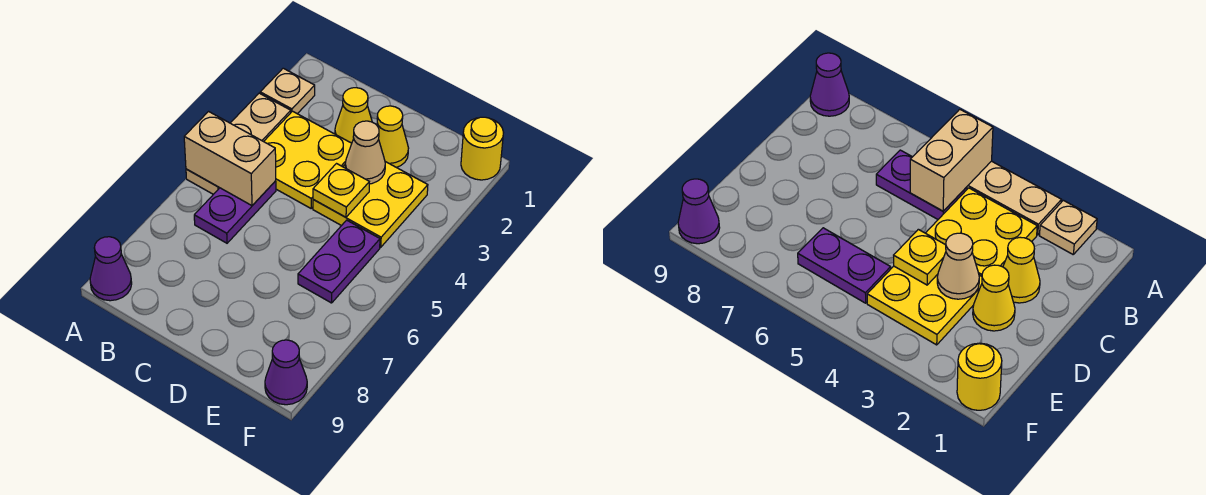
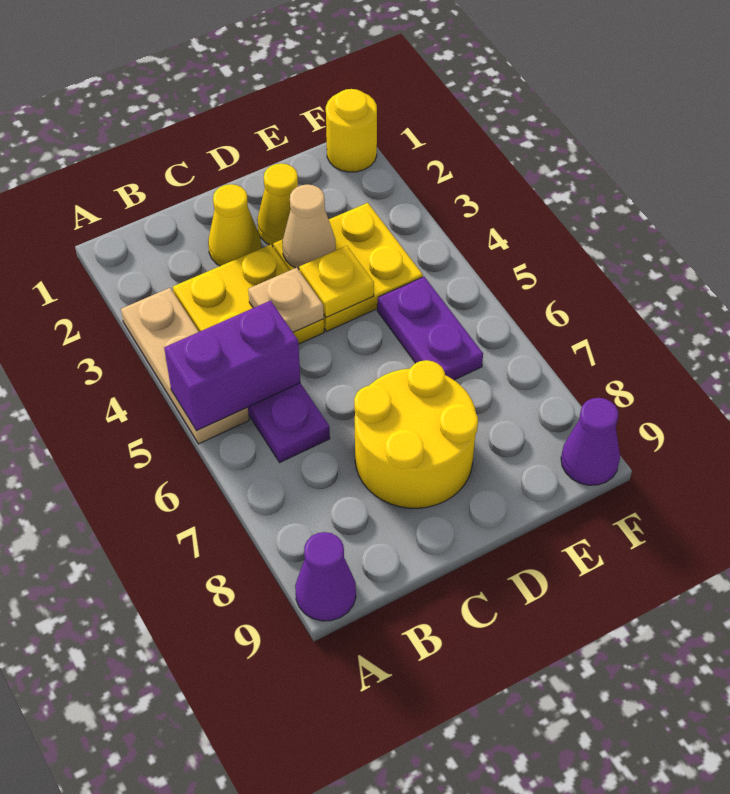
tan plate A2 level 1 -> tan plate C4 level 2
tan brick A5:B5 level 2 -> purple brick A5:B5 level 2
none -> yellow round brick C7:D8 level 1

